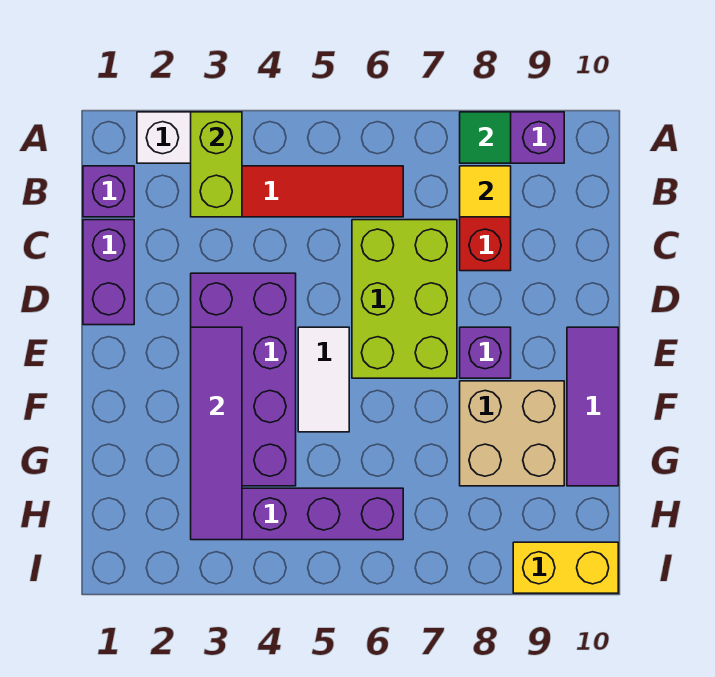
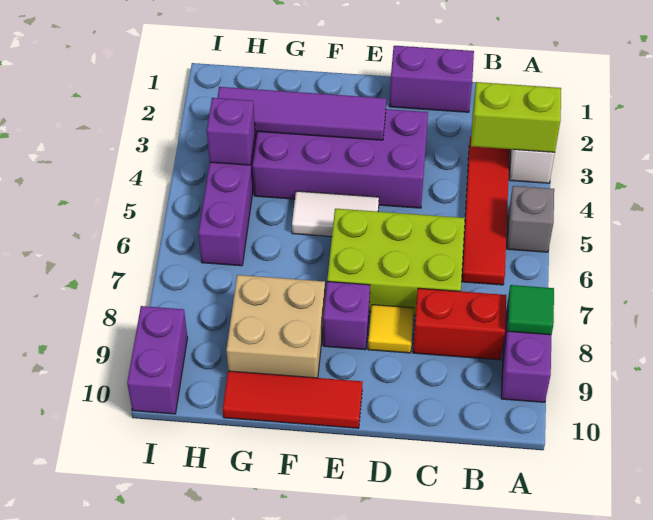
none -> grey brick A5 level 1
purple brick B1 level 1 -> purple brick H4 level 2
yellow tile B8 level 2 -> yellow tile D8 level 1
purple tile E10:G10 level 1 -> red tile E10:G10 level 1
yellow brick I9:I10 level 1 -> purple brick I9:I10 level 1

